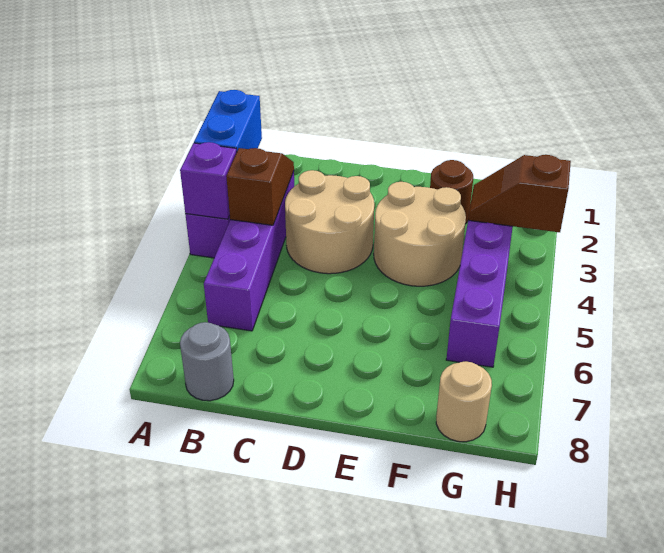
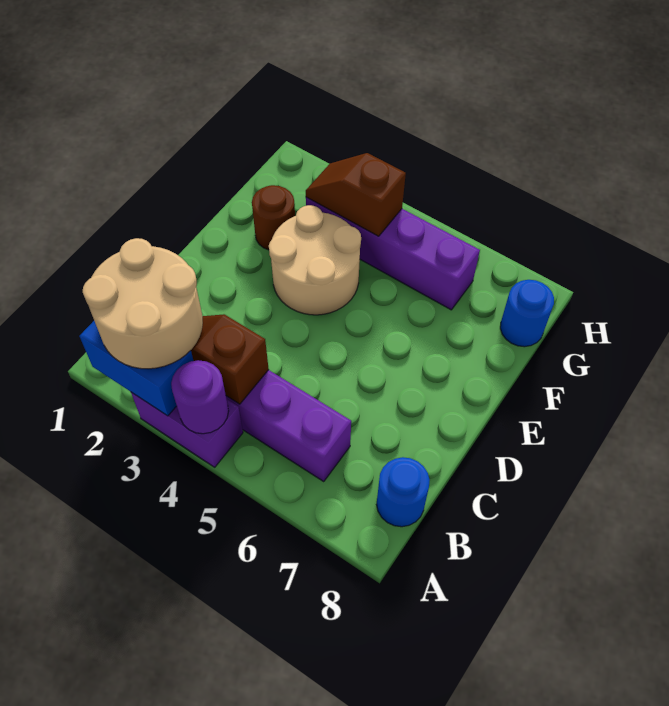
purple brick A4 level 2 -> purple round brick A4 level 2
grey round brick B8 level 1 -> blue round brick B8 level 1
tan round brick C3:D4 level 1 -> tan round brick A2:B3 level 3
brown slope G3:H3 level 2 top H -> brown slope G3:G4 level 2 top 4
tan round brick G8 level 1 -> blue round brick G8 level 1

